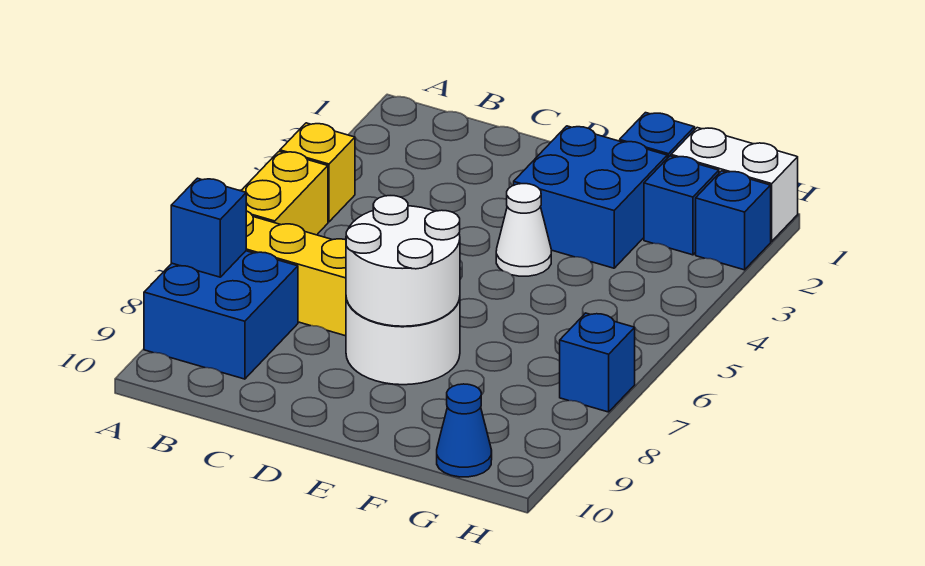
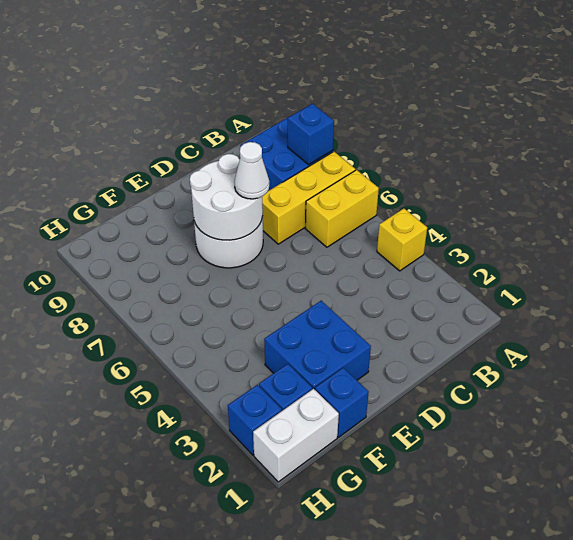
yellow brick A5:A6 level 1 -> yellow brick A6:B6 level 1
white cone E4 level 1 -> white cone D7 level 3
blue cone G10 level 1 -> none
blue brick H7 level 1 -> none

